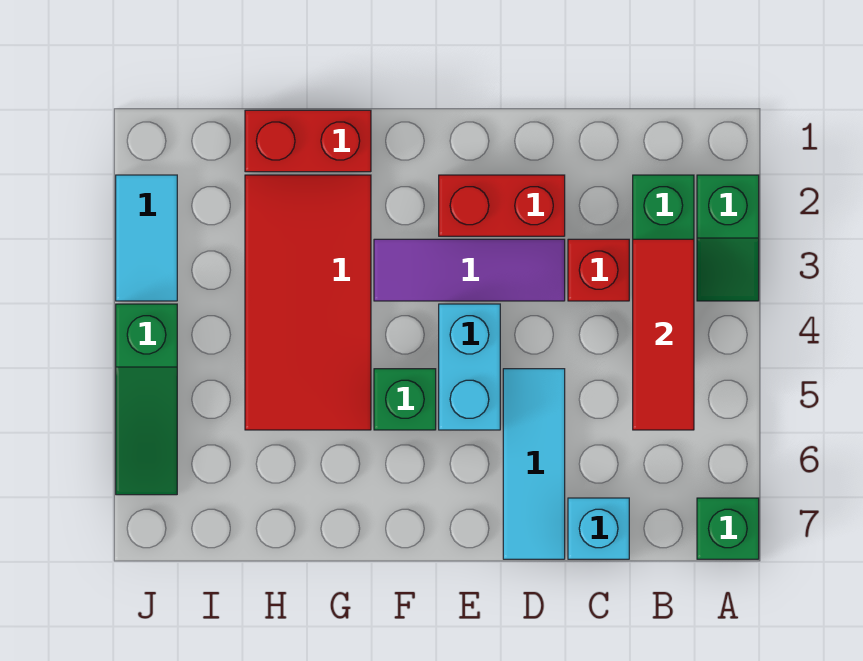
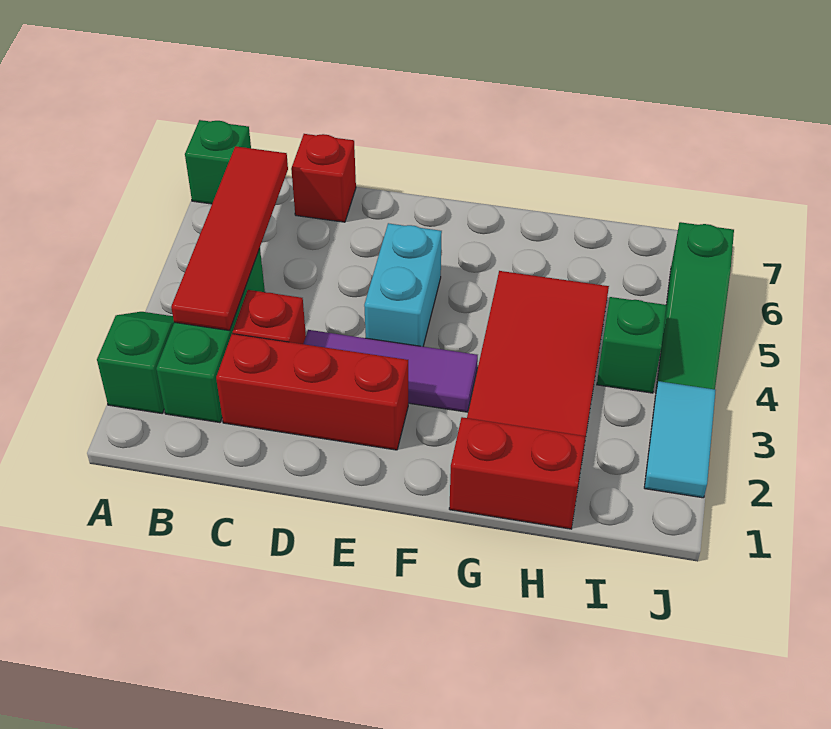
red tile B3:B5 level 2 -> red tile B3:B6 level 2
cyan brick C7 level 1 -> red brick C7 level 1
red brick D2:E2 level 1 -> red brick C2:E2 level 1
cyan tile D5:D7 level 1 -> none
green brick F5 level 1 -> green brick I4 level 1
green slope J4:J6 level 1 top 4 -> green slope J4:J6 level 1 top 6

